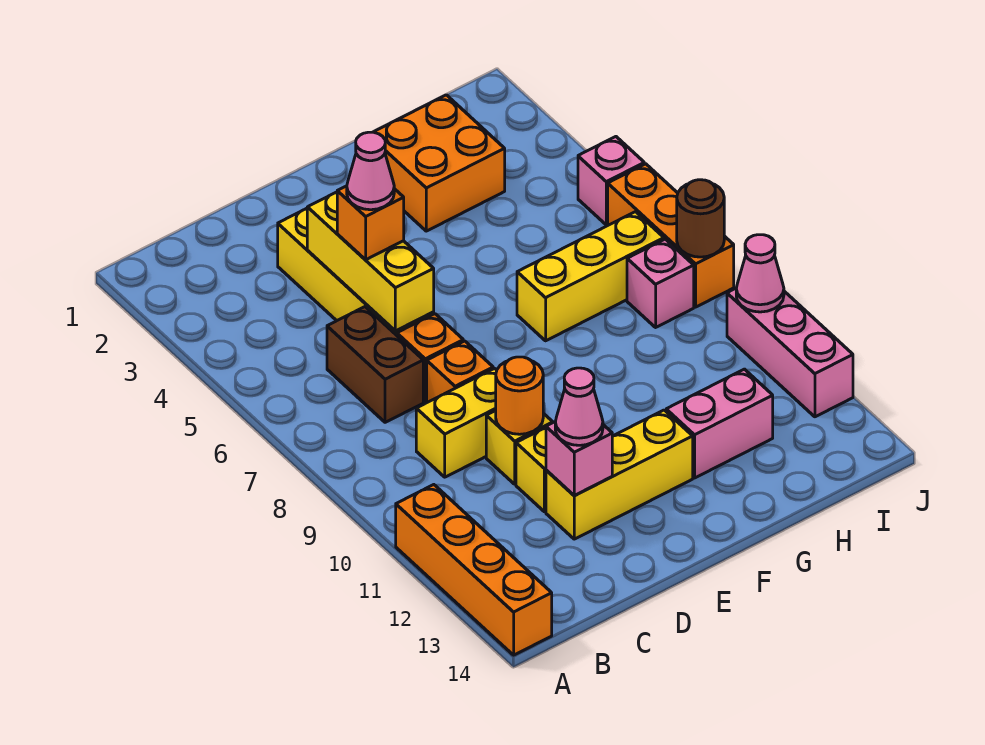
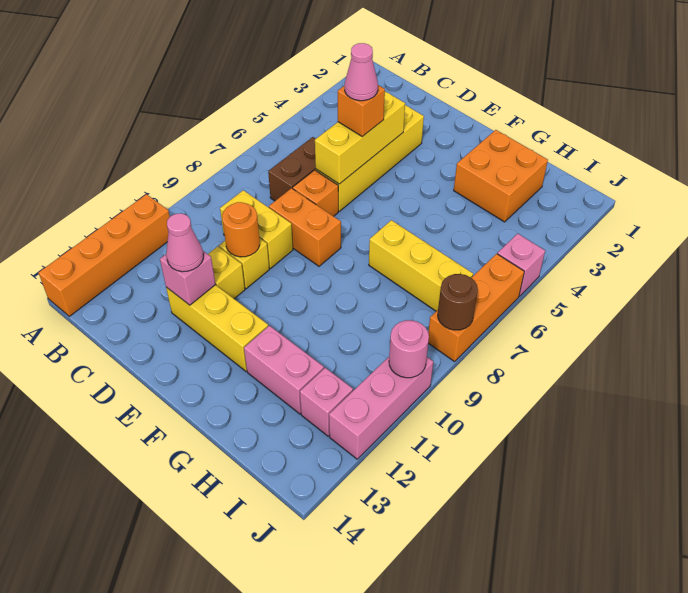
orange brick D8 level 1 -> orange brick D8:E8 level 1
pink brick I8 level 1 -> pink brick I12 level 1
pink cone J10 level 2 -> pink round brick J10 level 2

